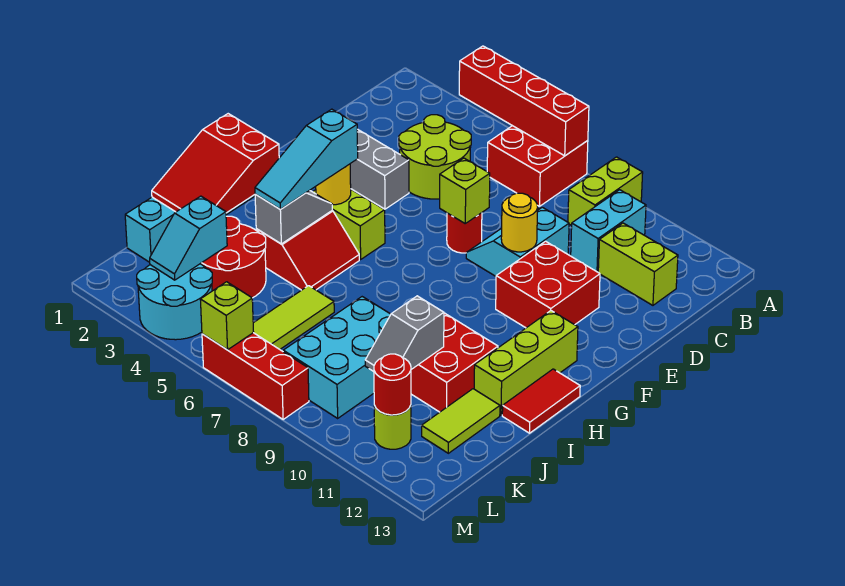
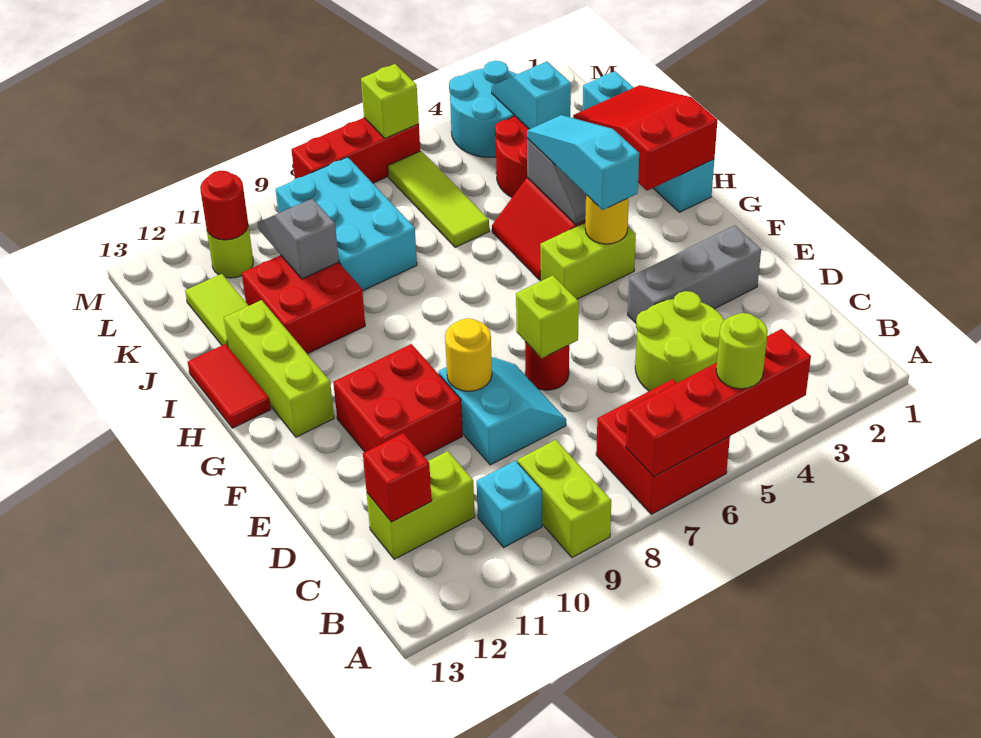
none -> lime round brick A5 level 3
cyan brick B10:C10 level 1 -> cyan brick B10 level 1
none -> red brick C12 level 2

